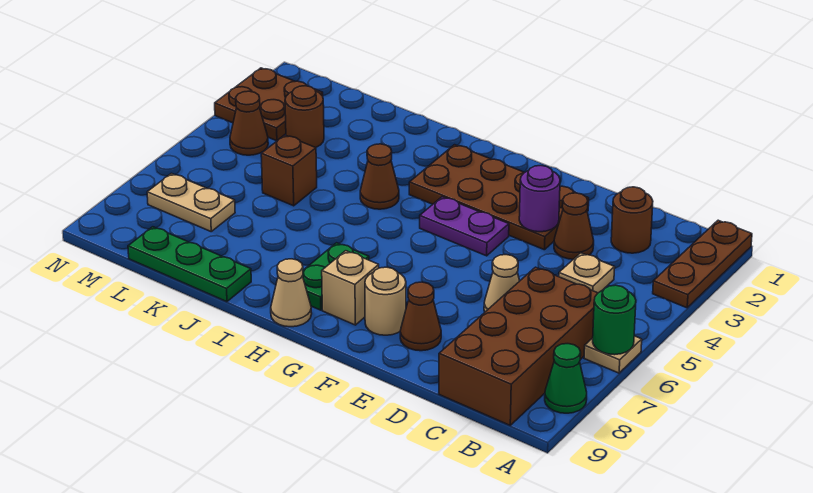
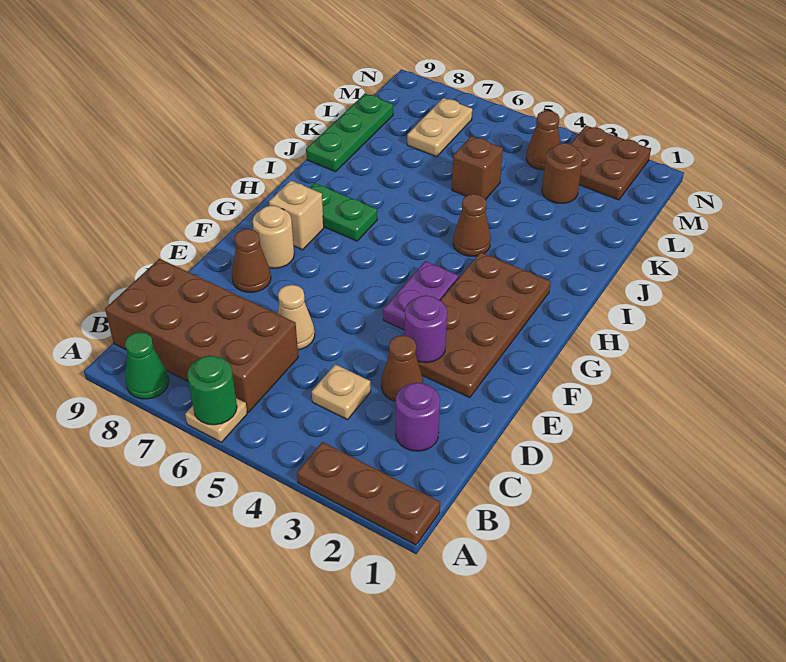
brown round brick C2 level 1 -> purple round brick C2 level 1
tan cone H9 level 1 -> none

